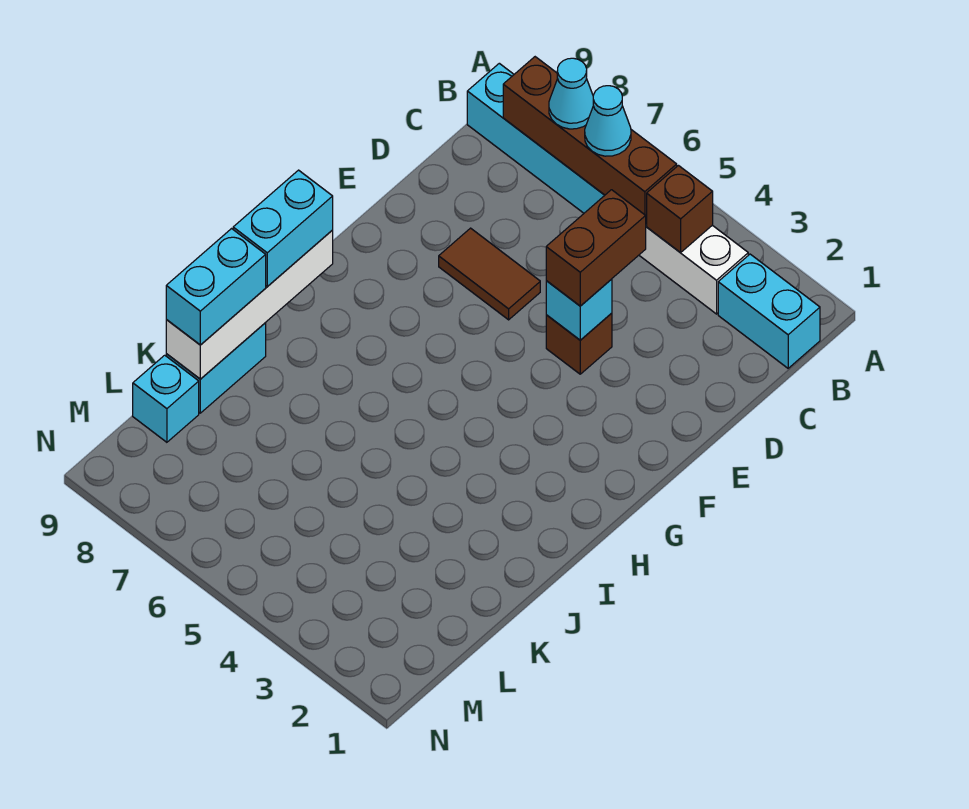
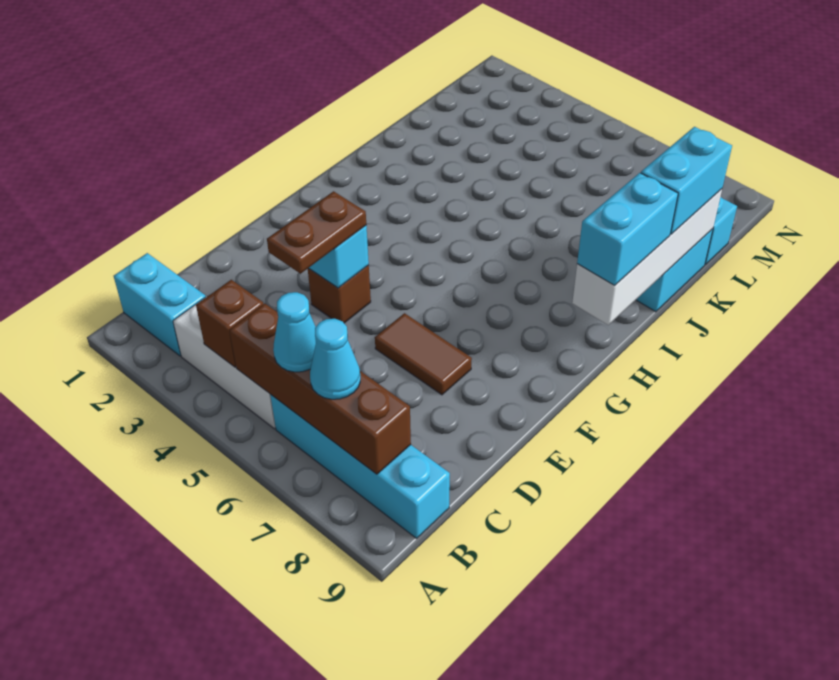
brown brick D4:E4 level 3 -> brown plate D4:E4 level 3

